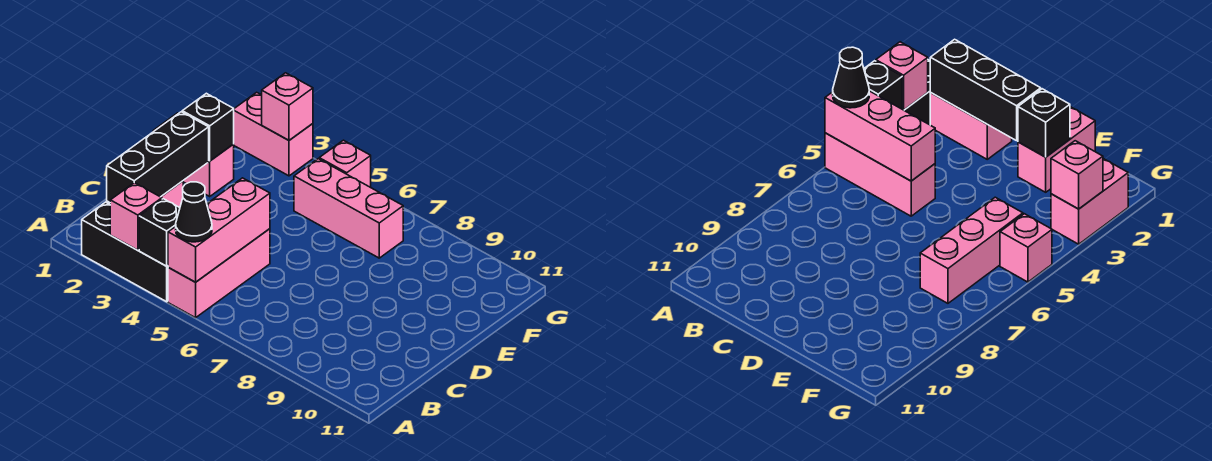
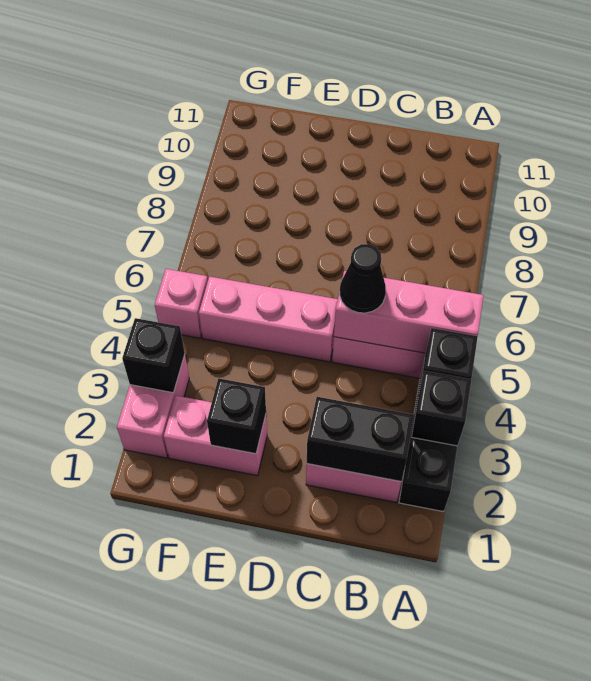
pink brick A3 level 2 -> black brick A3 level 2
black cone A5 level 3 -> black cone C5 level 3
black brick B2:D2 level 2 -> black brick B2:C2 level 2
pink brick E1:E2 level 1 -> pink brick E2:F2 level 1
pink brick F5:F7 level 1 -> pink brick D5:F5 level 1
pink brick G3 level 2 -> black brick G3 level 2

